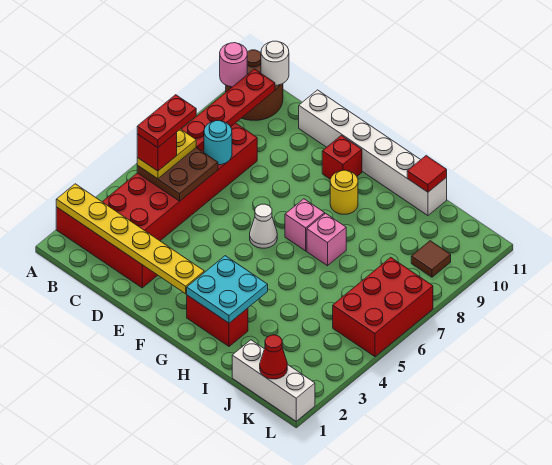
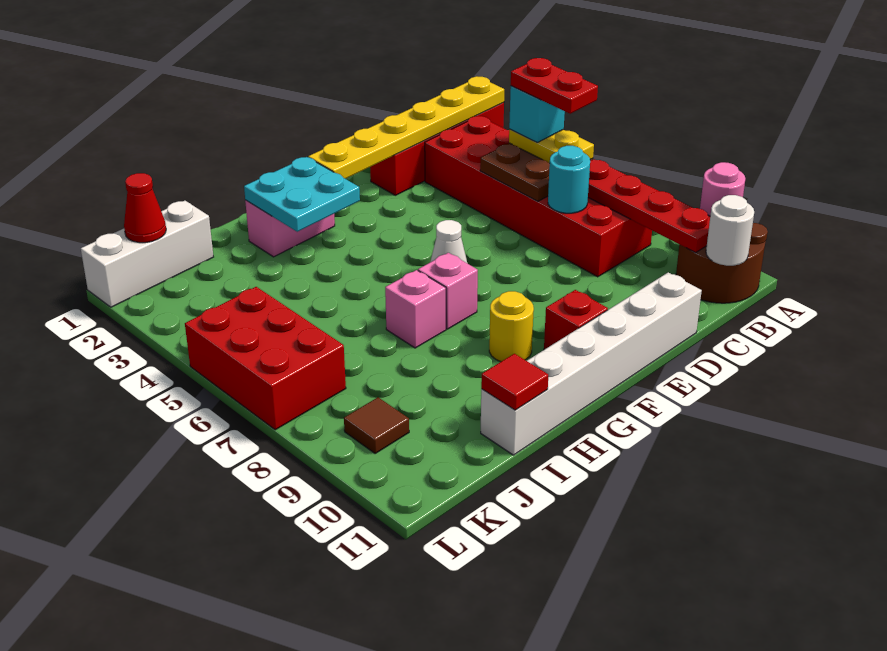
red brick B5 level 4 -> cyan brick B5 level 4
red brick G2:H2 level 1 -> pink brick G2:H2 level 1

